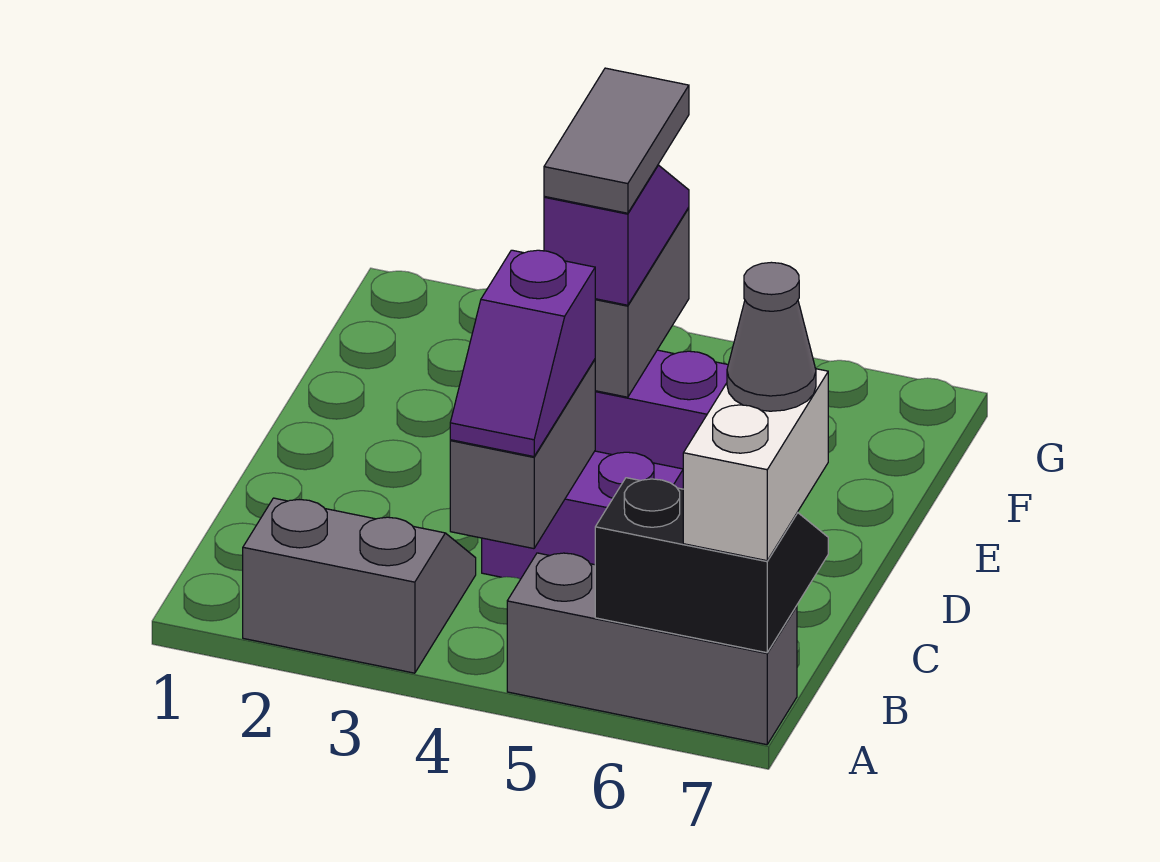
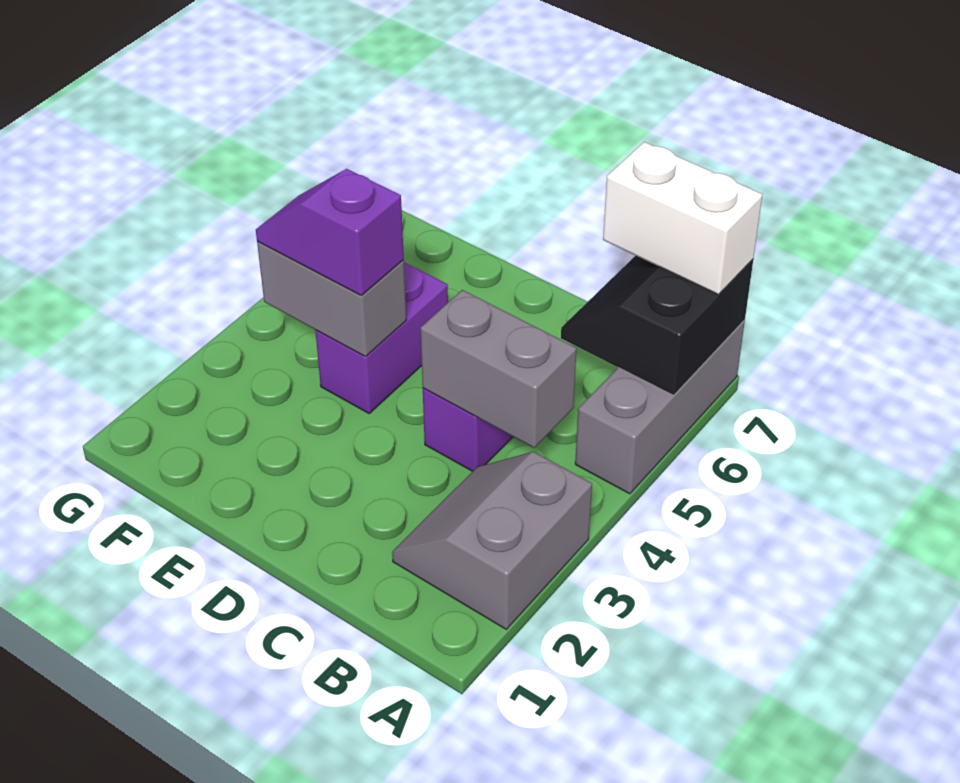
purple slope B4:C4 level 3 top C -> none
grey cone B7 level 4 -> none
grey tile E4:F4 level 4 -> none

